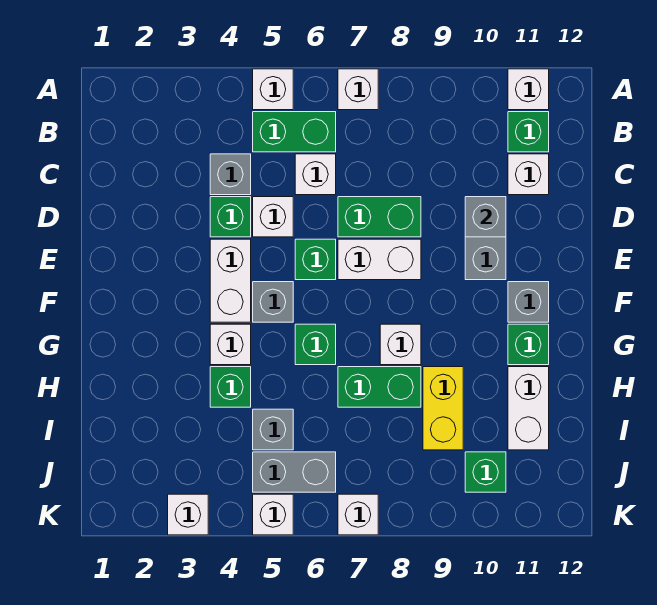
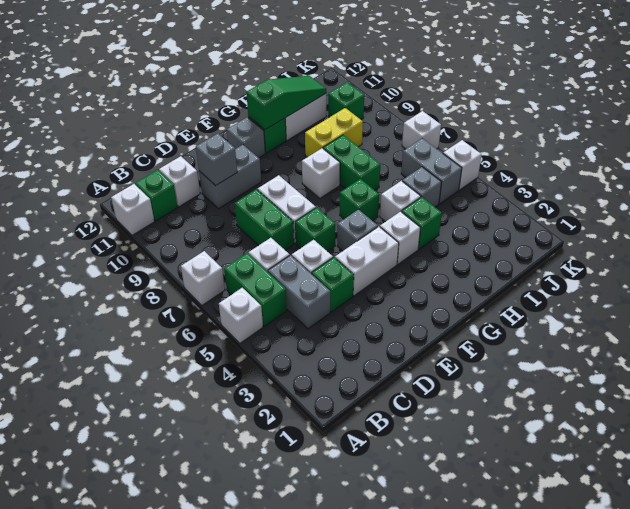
grey brick C4 level 1 -> grey brick C4:C5 level 1
none -> green slope G11:I11 level 2 top G
white brick K3 level 1 -> white brick H5 level 1

